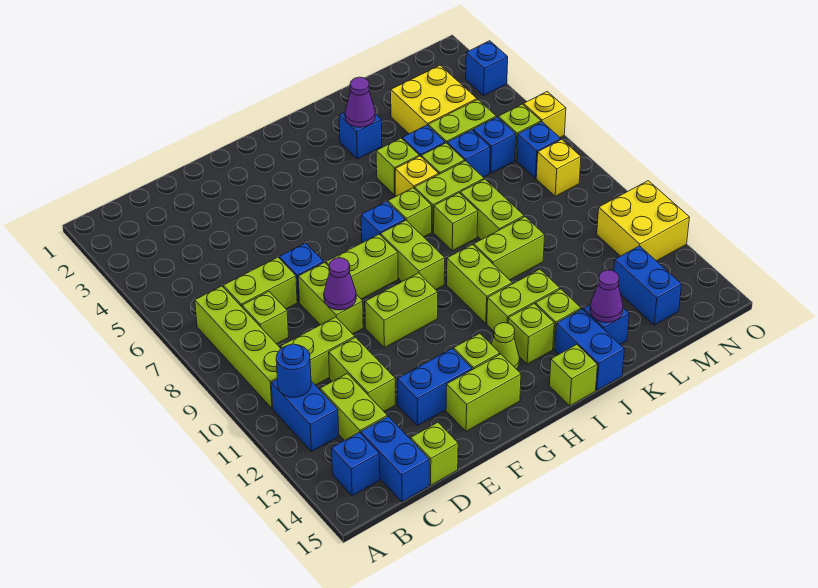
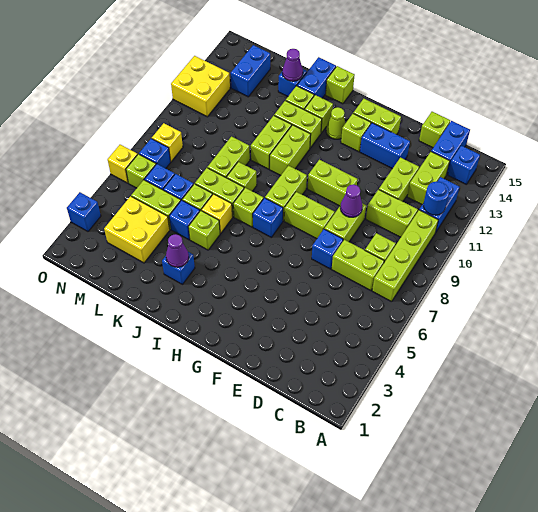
lime brick J10:K10 level 1 -> lime brick J10:J11 level 1

